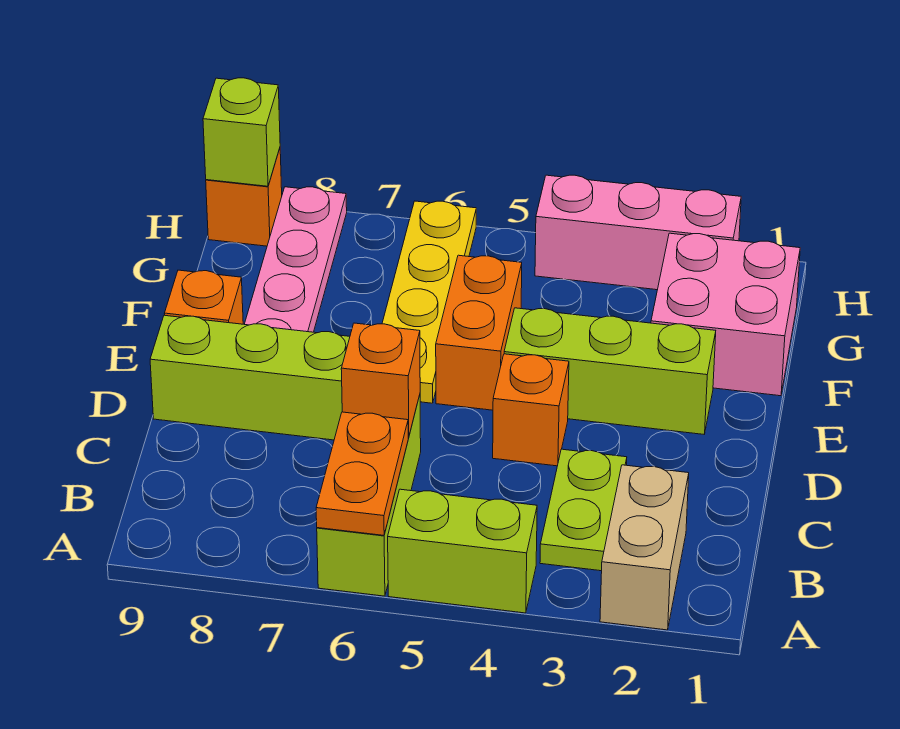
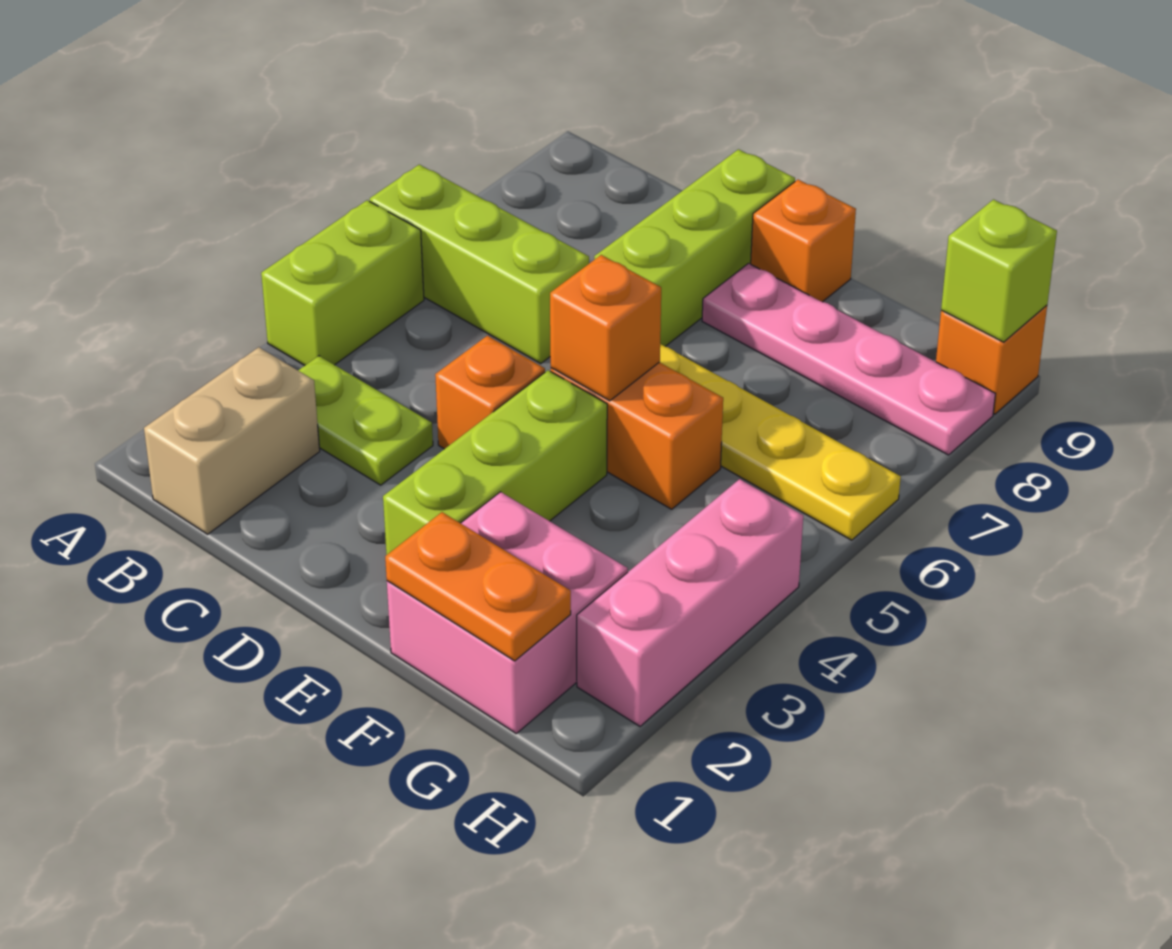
tan brick A2:B2 level 1 -> tan brick B1:B2 level 1
orange plate A6:B6 level 2 -> orange plate F1:G1 level 2
orange brick C6 level 2 -> orange brick E5 level 2

